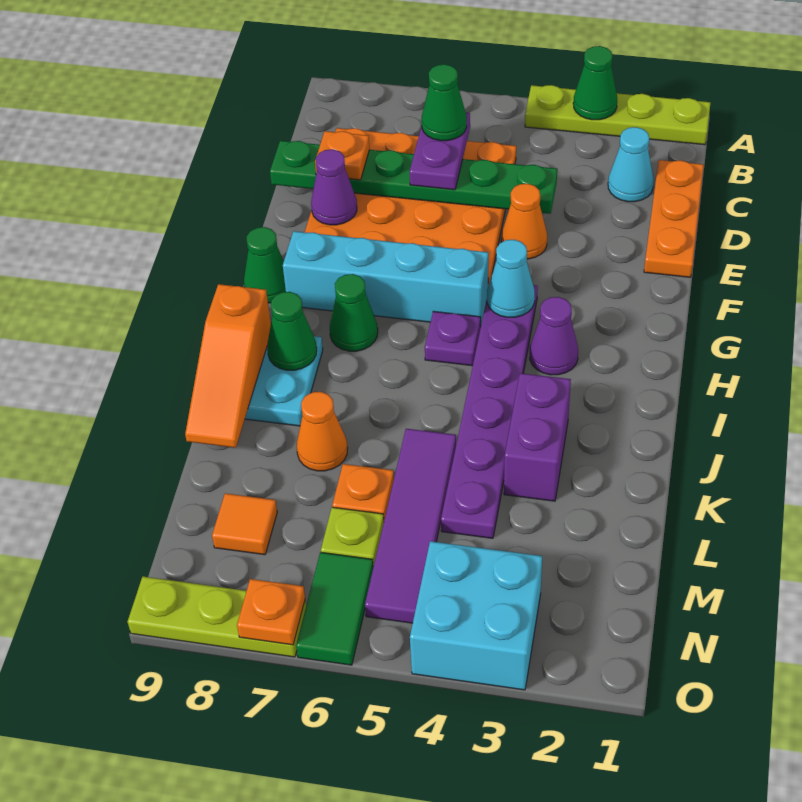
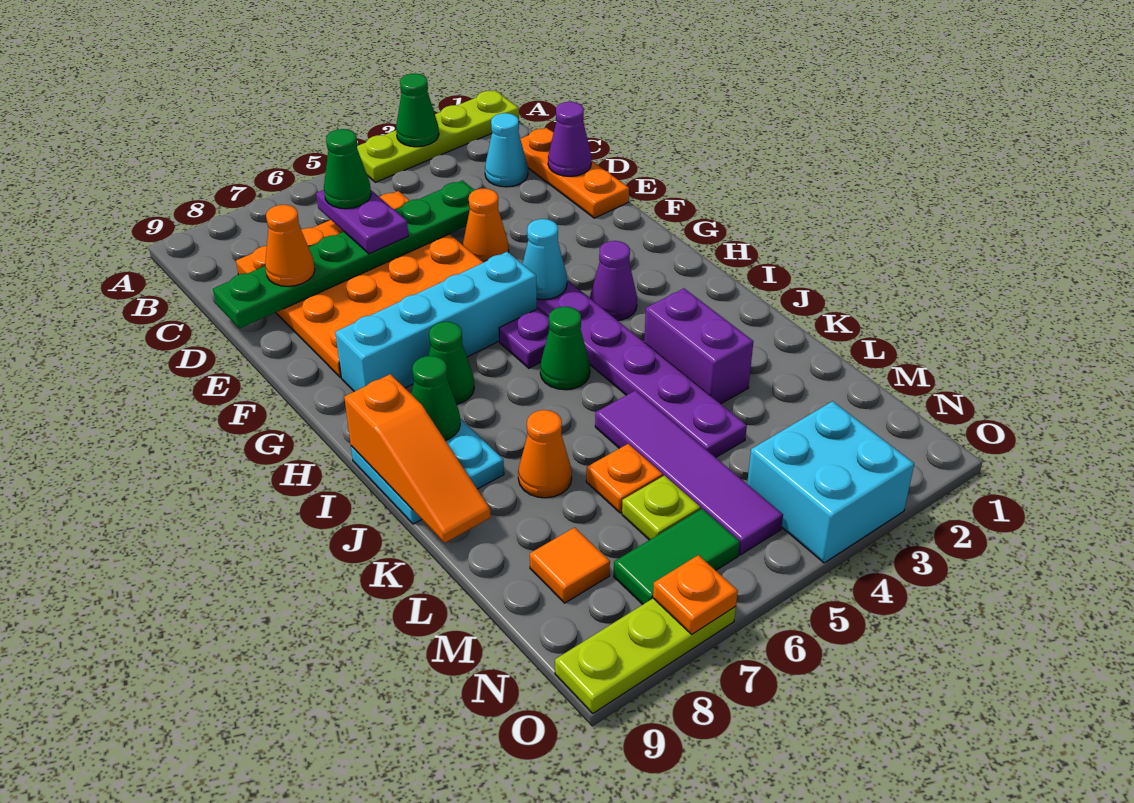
orange plate D8 level 3 -> orange cone D8 level 3
purple cone E8 level 2 -> purple cone D1 level 2
green cone G9 level 1 -> green cone I5 level 1
green tile N6:O6 level 1 -> green tile N6:N7 level 1

